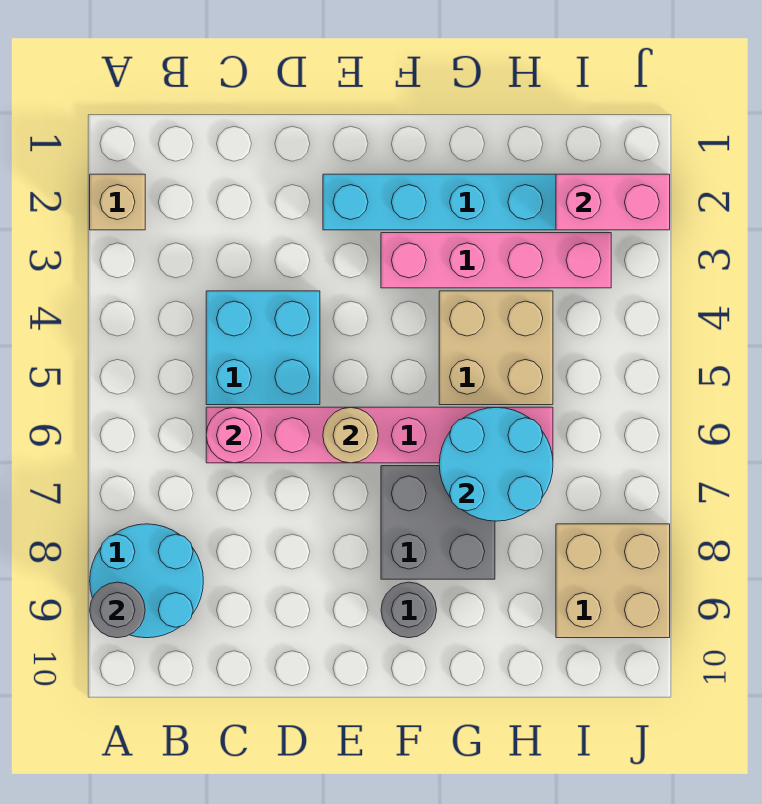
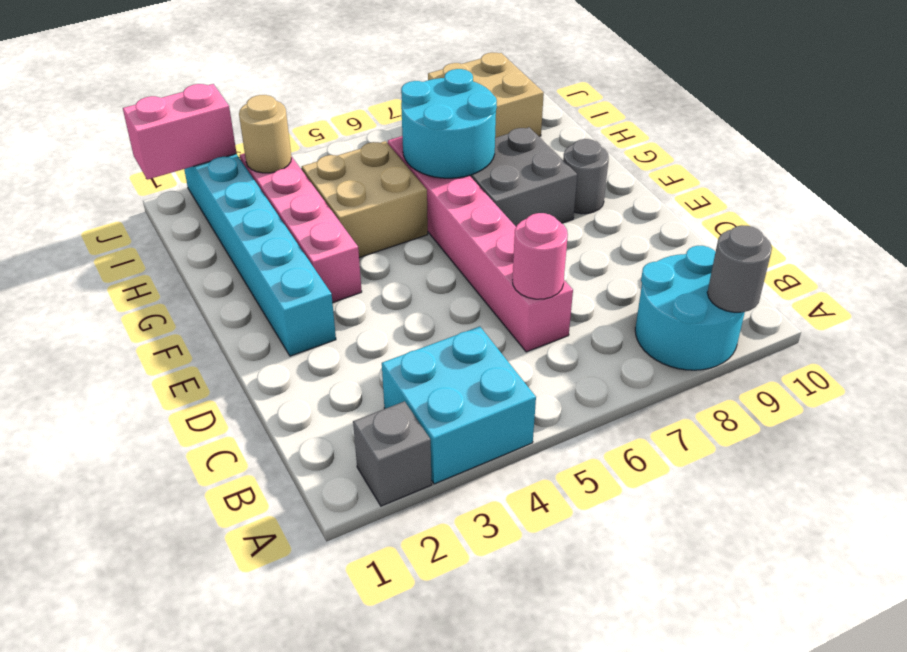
tan brick A2 level 1 -> grey brick A2 level 1
cyan brick C4:D5 level 1 -> cyan brick A3:B4 level 1
tan round brick E6 level 2 -> tan round brick I3 level 2
pink brick I2:J2 level 2 -> pink brick J1:J2 level 2

